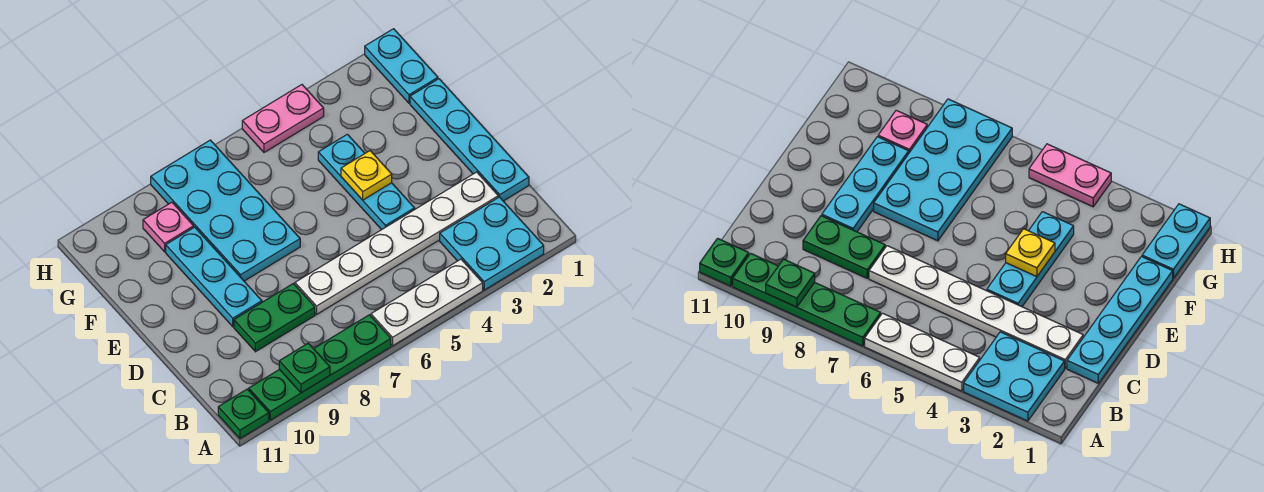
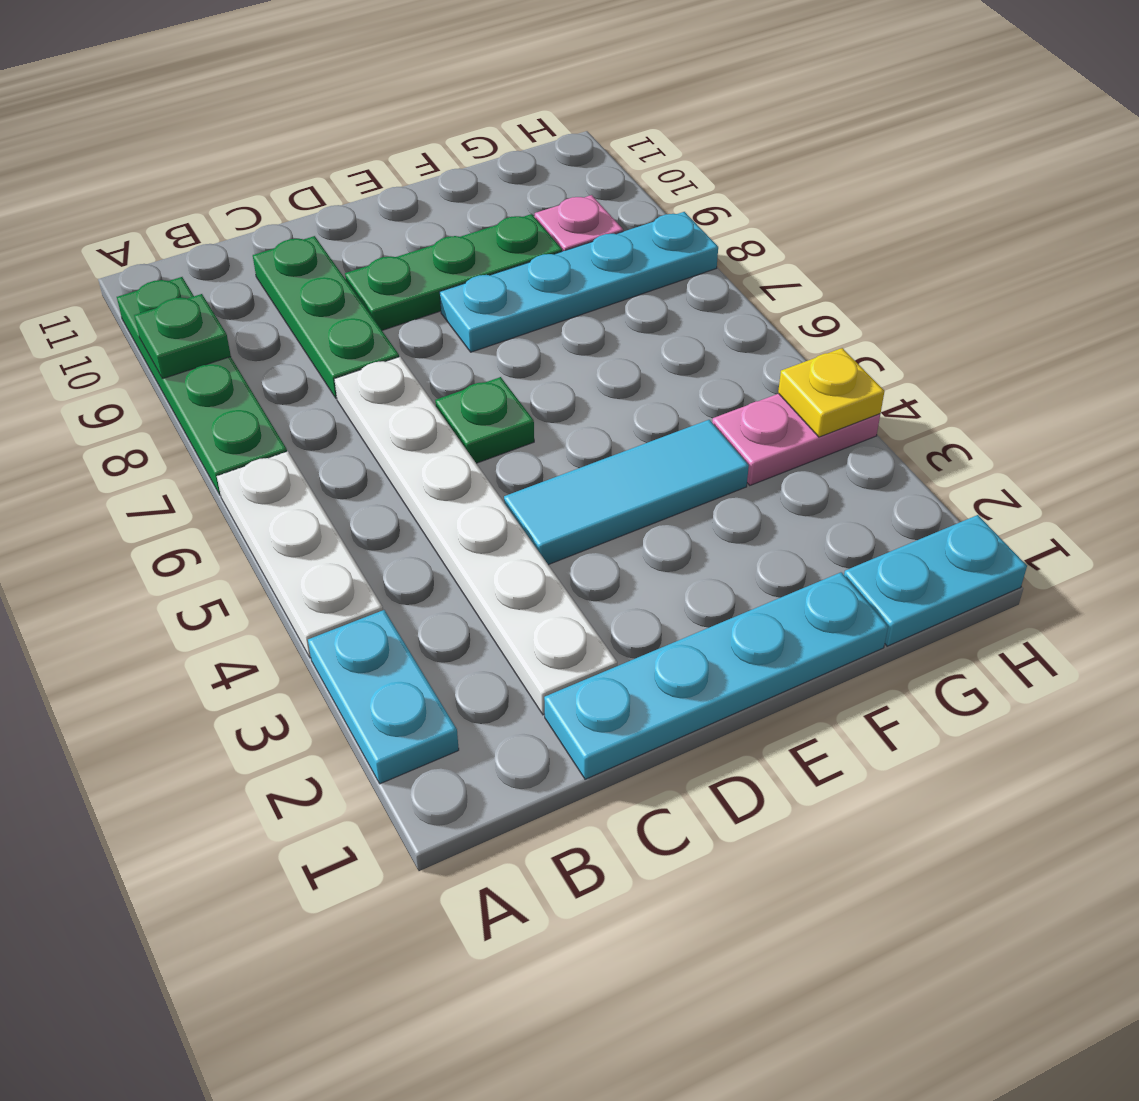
cyan plate A2:B3 level 1 -> cyan plate A2:A3 level 1
green plate A11 level 1 -> green plate D6 level 1
green plate C8:C9 level 1 -> green plate C8:C10 level 1
cyan plate D4:F4 level 1 -> cyan tile D4:F4 level 1
cyan plate D9:F9 level 1 -> green plate D9:F9 level 1
yellow plate E4 level 2 -> yellow plate H4 level 2
cyan plate E7:H8 level 1 -> cyan plate E8:H8 level 1
pink plate H4:H5 level 1 -> pink plate G4:H4 level 1

